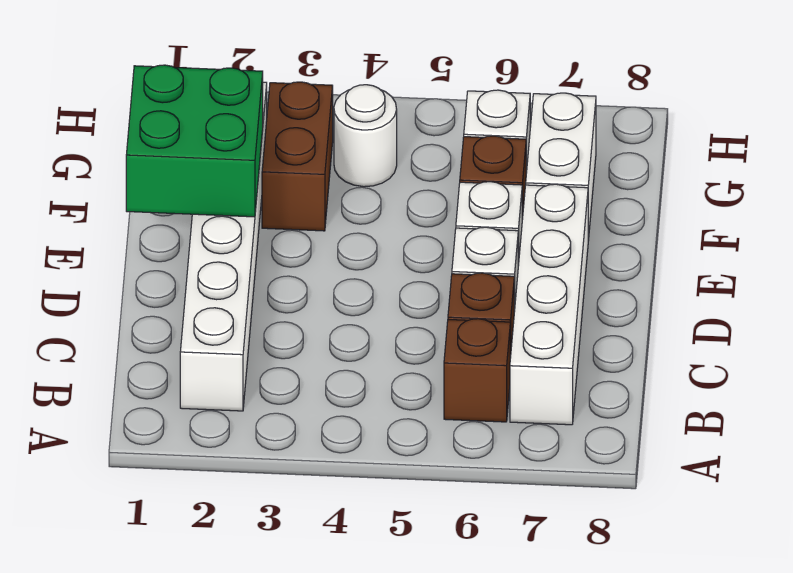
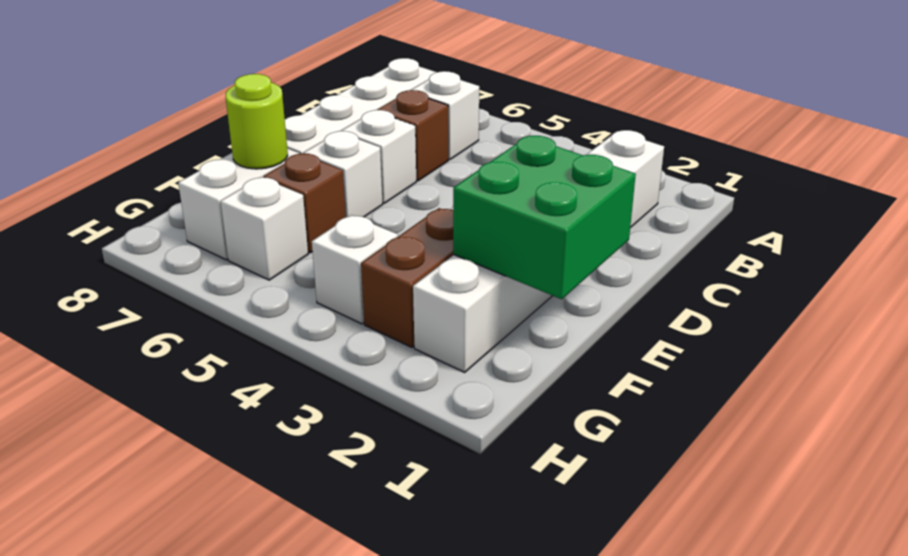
brown brick B6 level 1 -> white brick B6 level 1
none -> lime round brick F7 level 2
white round brick G4 level 1 -> white brick G4 level 1

